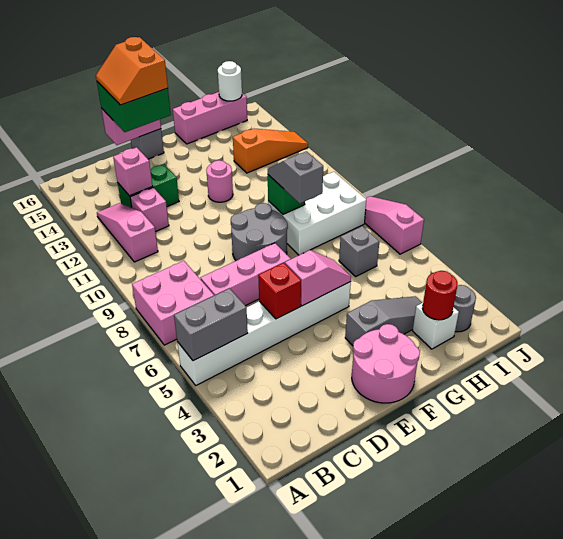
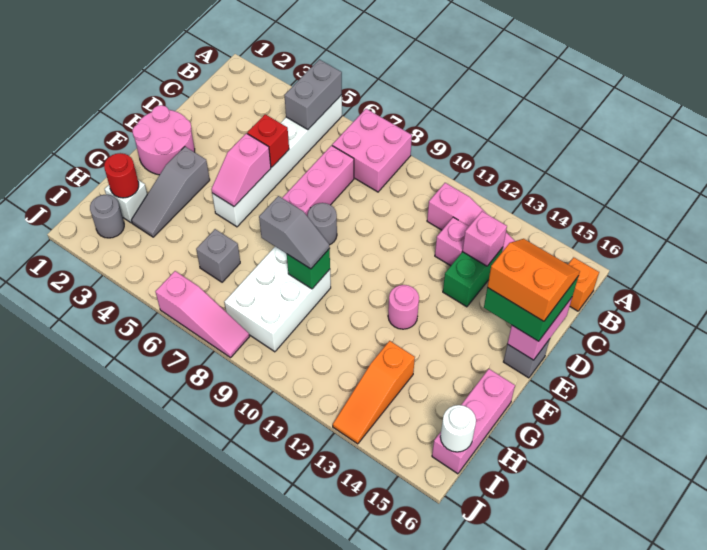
none -> orange brick B16 level 1
grey round brick E8:F9 level 1 -> grey round brick E8 level 1

